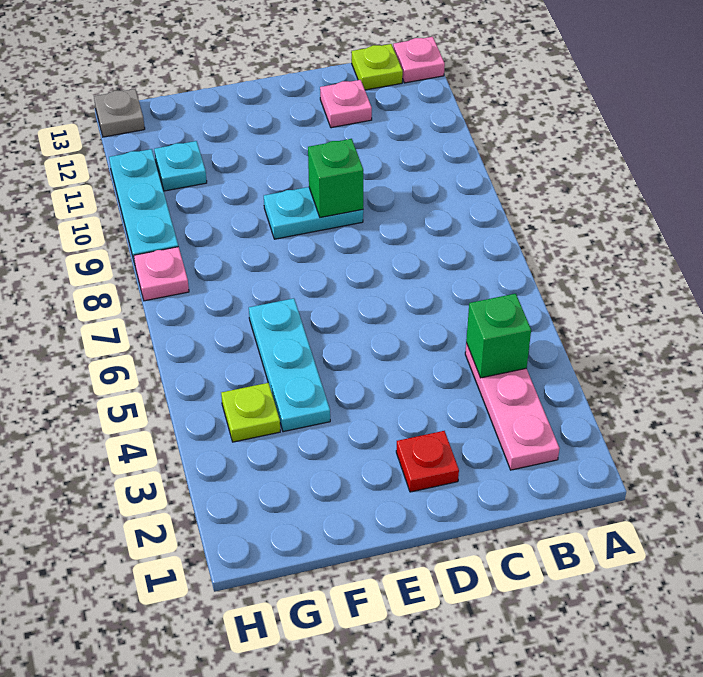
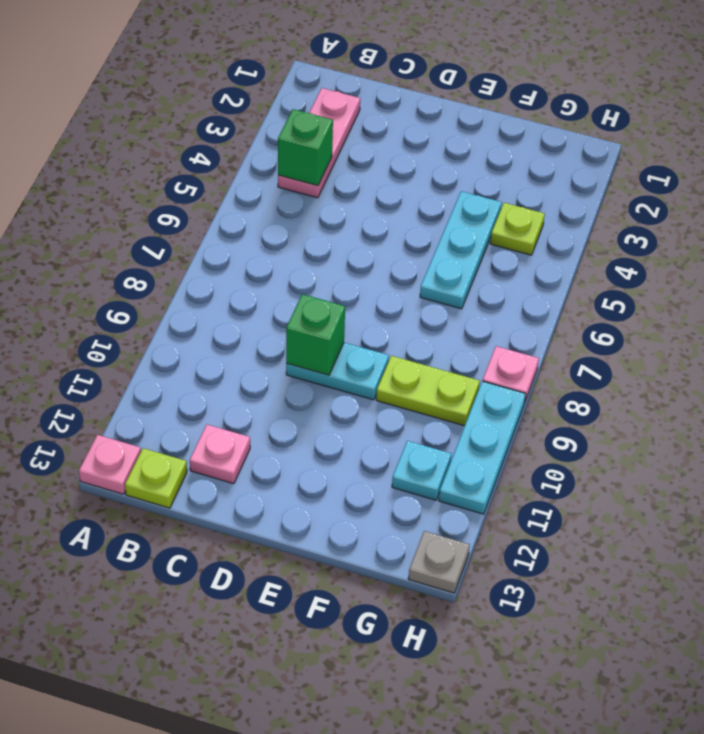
red plate D2 level 1 -> none
none -> lime plate F9:G9 level 1

